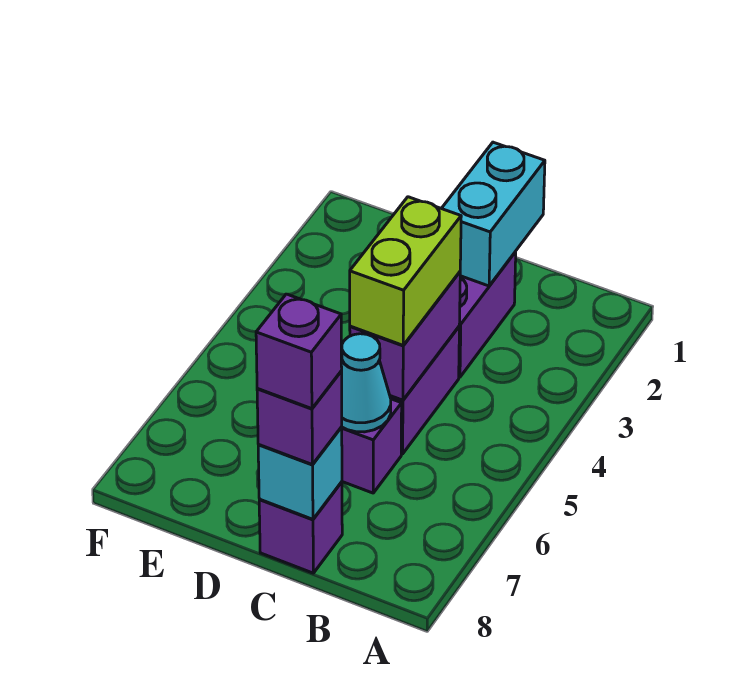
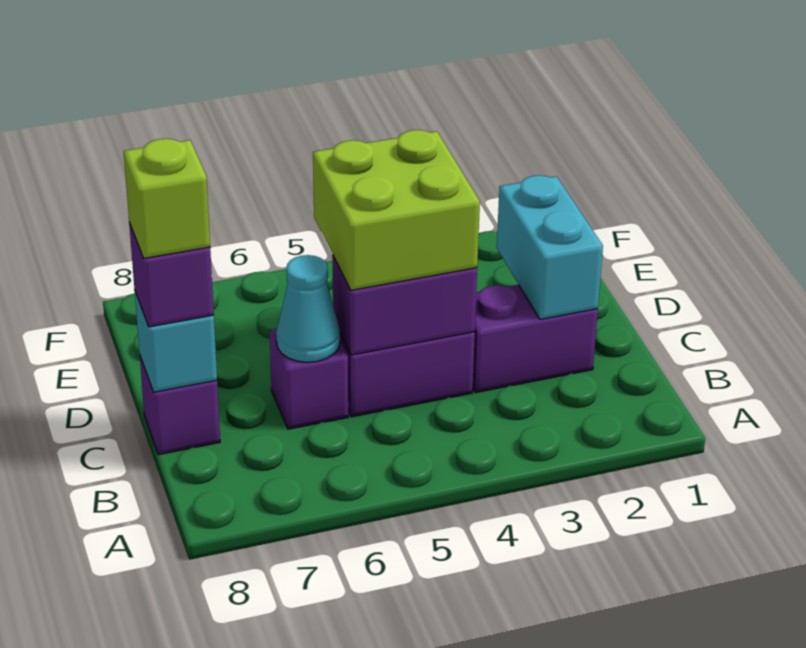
cyan brick C1:C2 level 2 -> cyan brick C2:D2 level 2
lime brick C4:C5 level 3 -> lime brick C4:D5 level 3
purple brick C8 level 4 -> lime brick C8 level 4

